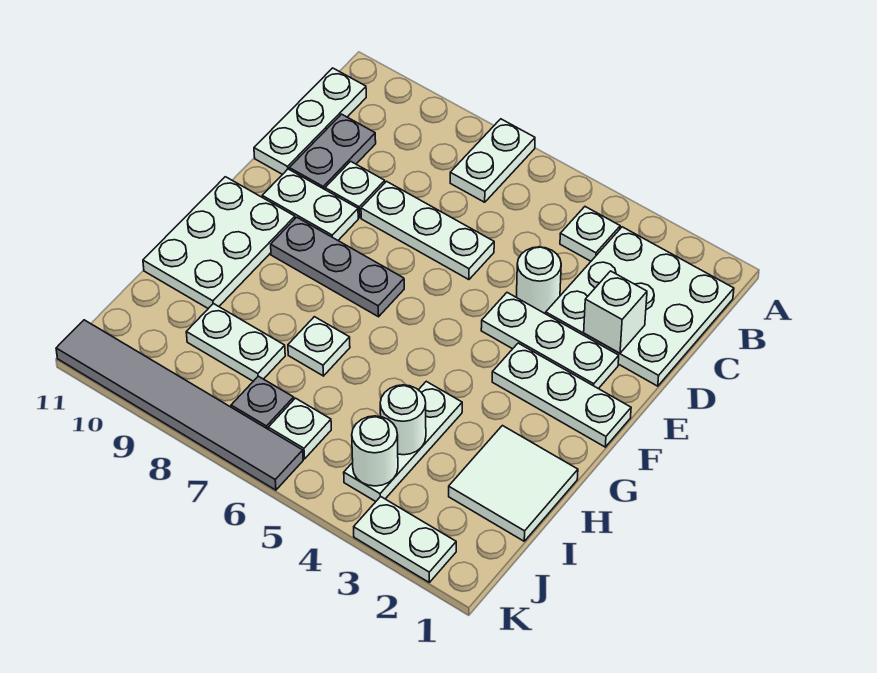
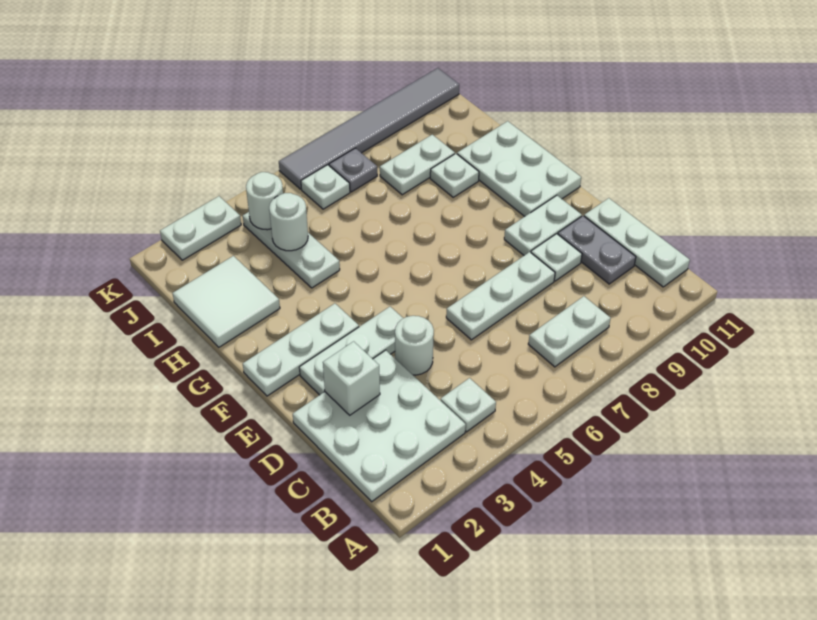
white plate A7:B7 level 1 -> white plate B7:B8 level 1
grey plate F7:F9 level 1 -> none
white plate H7 level 1 -> white plate H9 level 1

